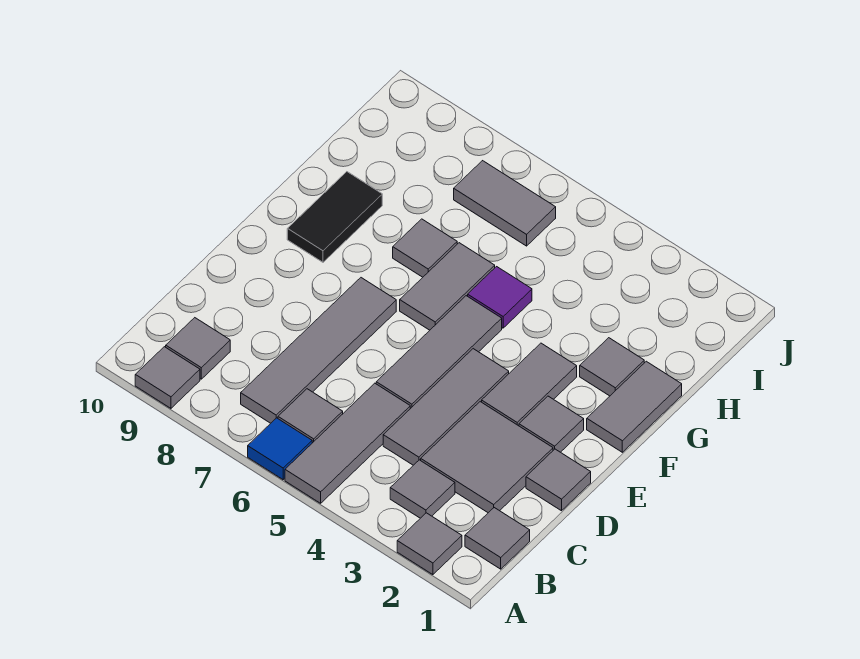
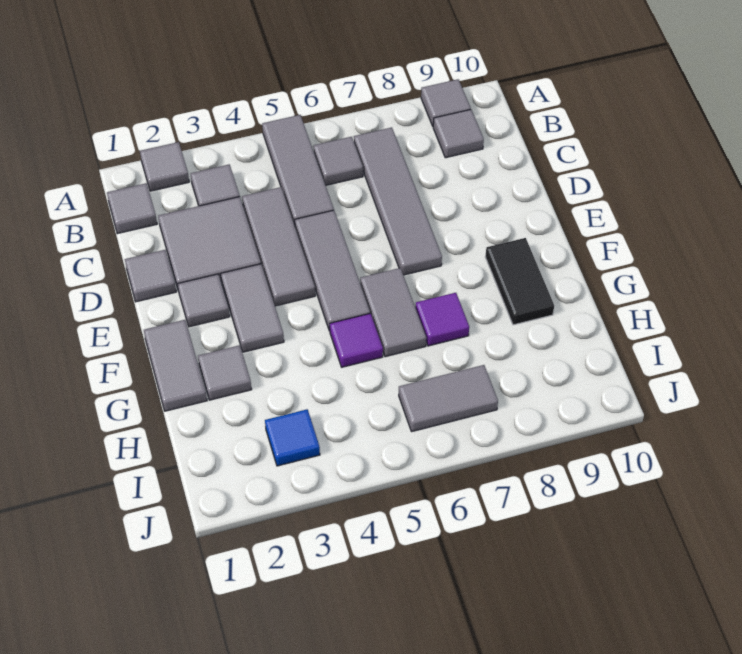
blue tile A6 level 1 -> blue tile I3 level 1
grey tile G7 level 1 -> purple tile G7 level 1

